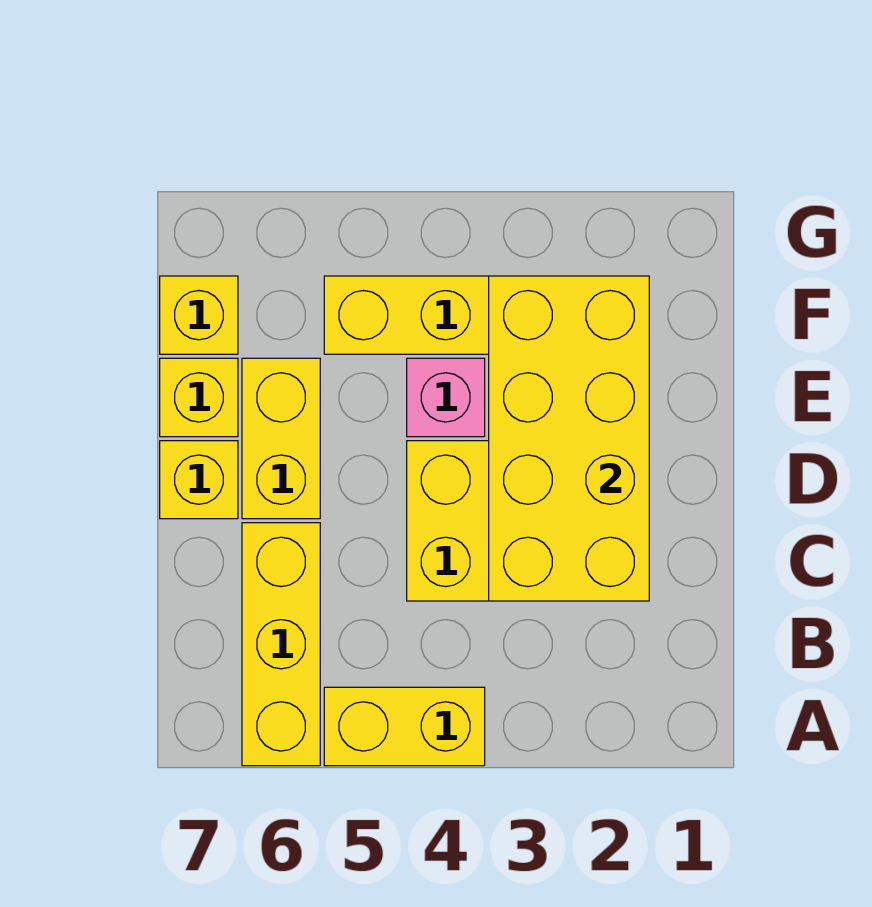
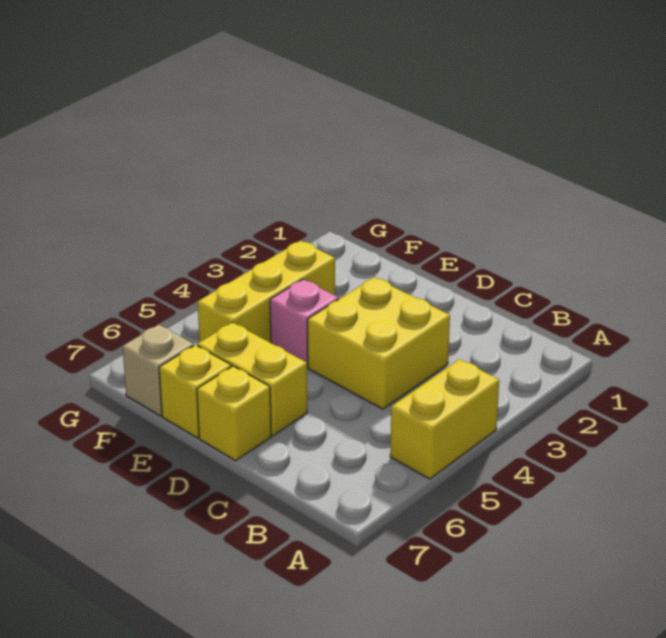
yellow brick A6:C6 level 1 -> none
yellow brick C2:F3 level 2 -> none
yellow brick F7 level 1 -> tan brick F7 level 1

